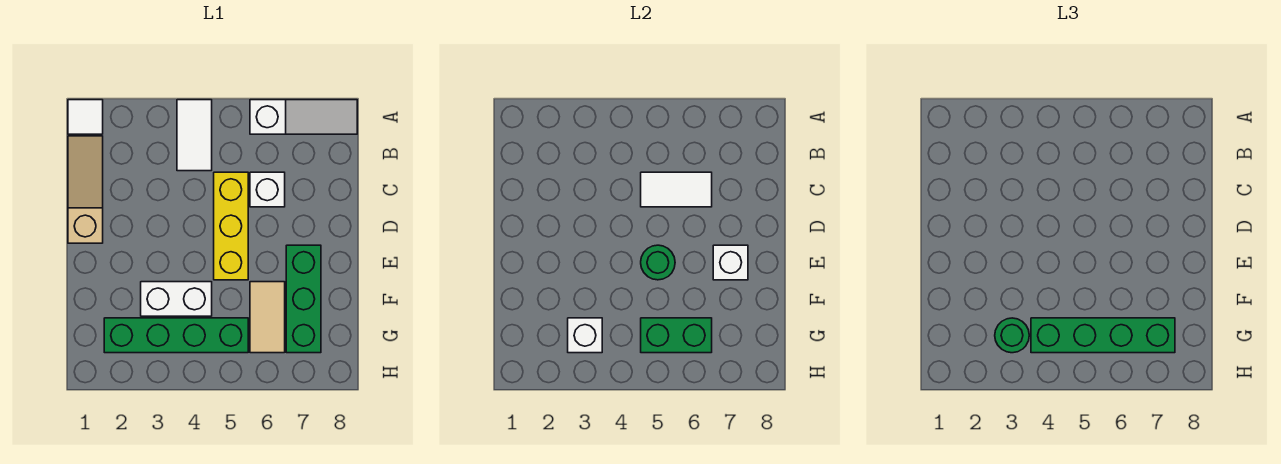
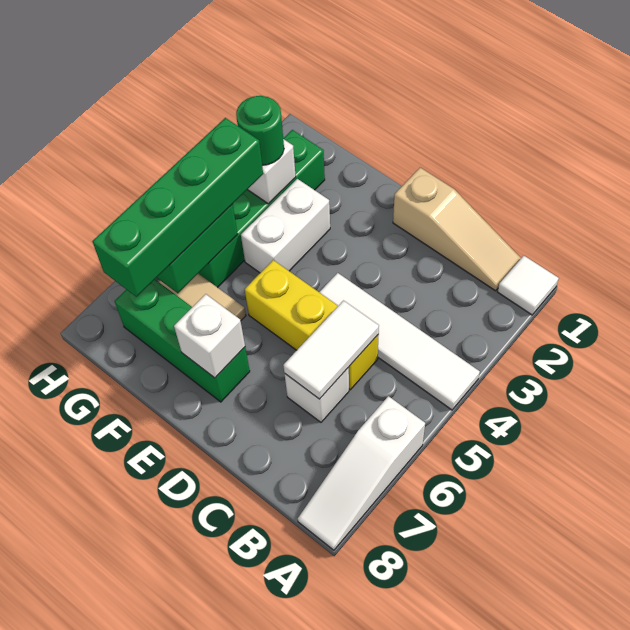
white tile A4:B4 level 1 -> white tile A4:D4 level 1
green round brick E5 level 2 -> none

